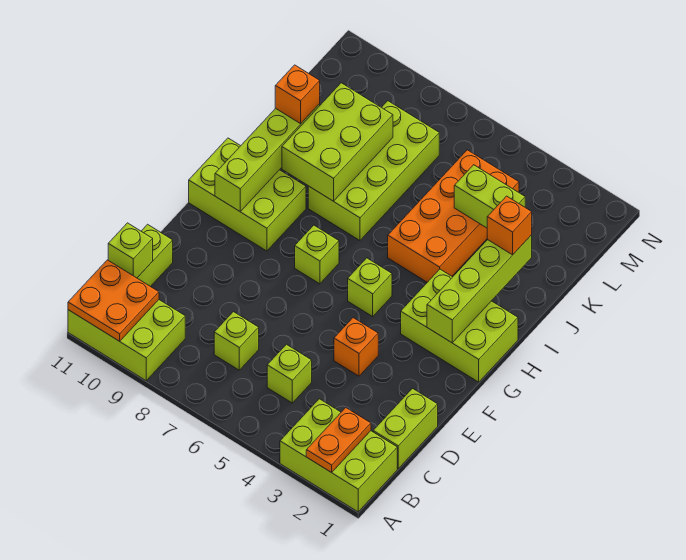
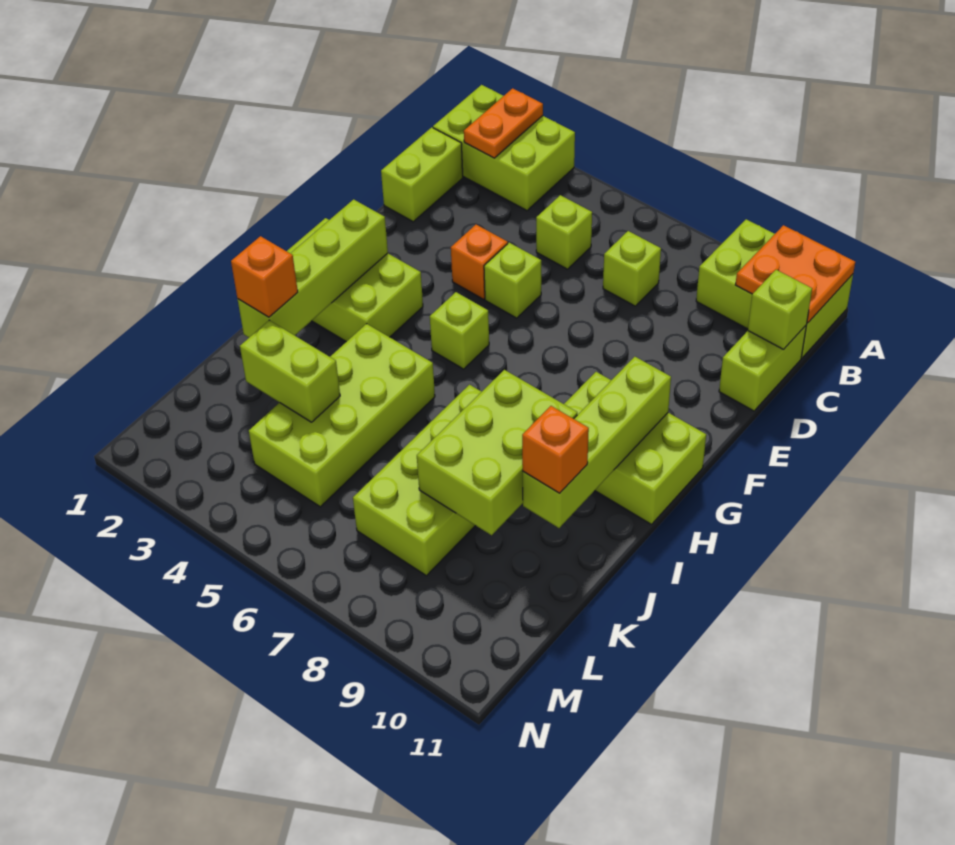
lime brick G7 level 1 -> lime brick E5 level 1
orange brick I4:L5 level 1 -> lime brick I4:L5 level 1

